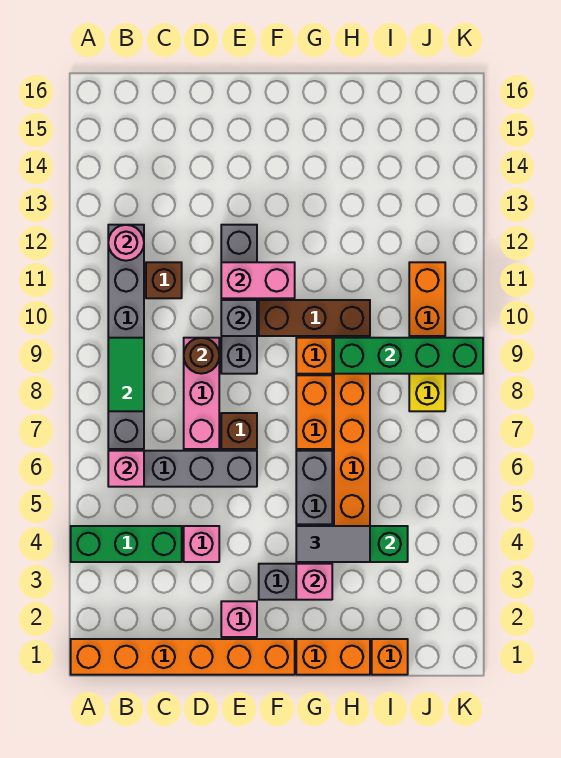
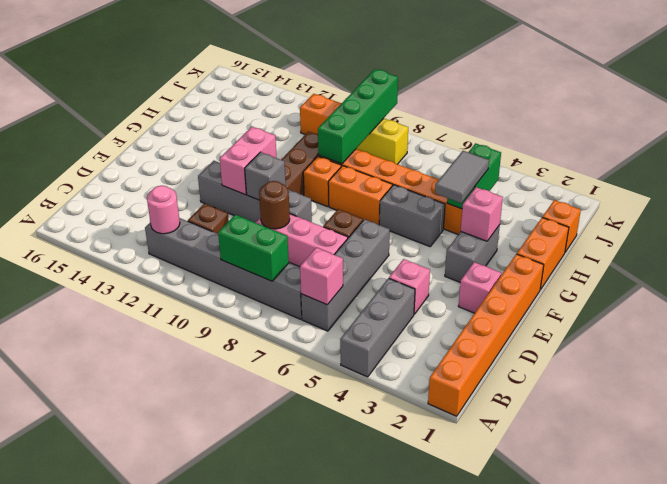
green brick A4:C4 level 1 -> grey brick A4:C4 level 1
green tile B8:B9 level 2 -> green brick B8:B9 level 2

